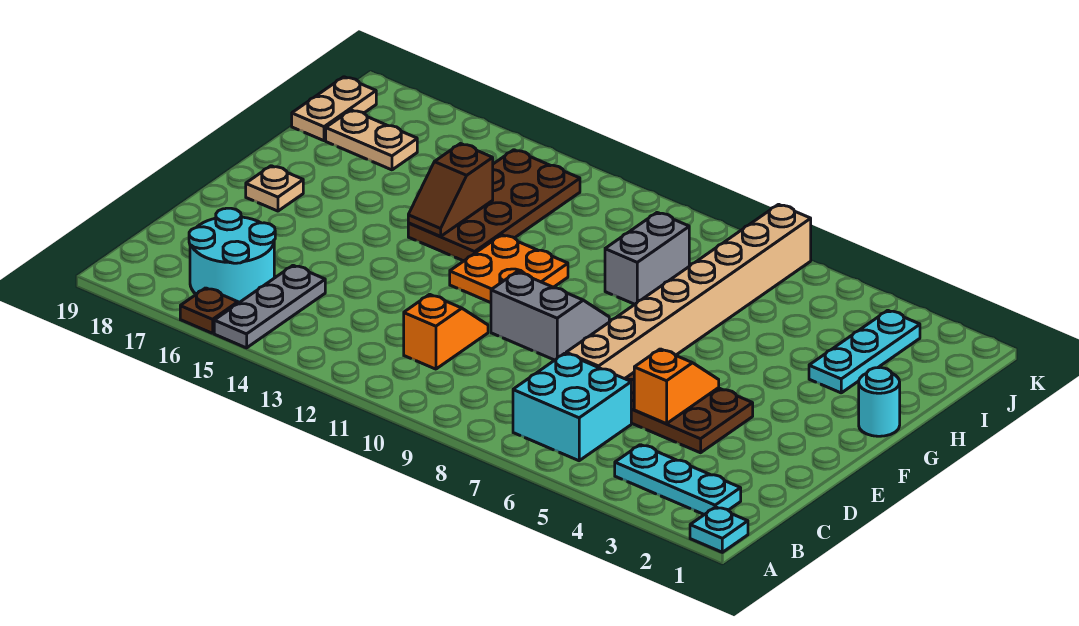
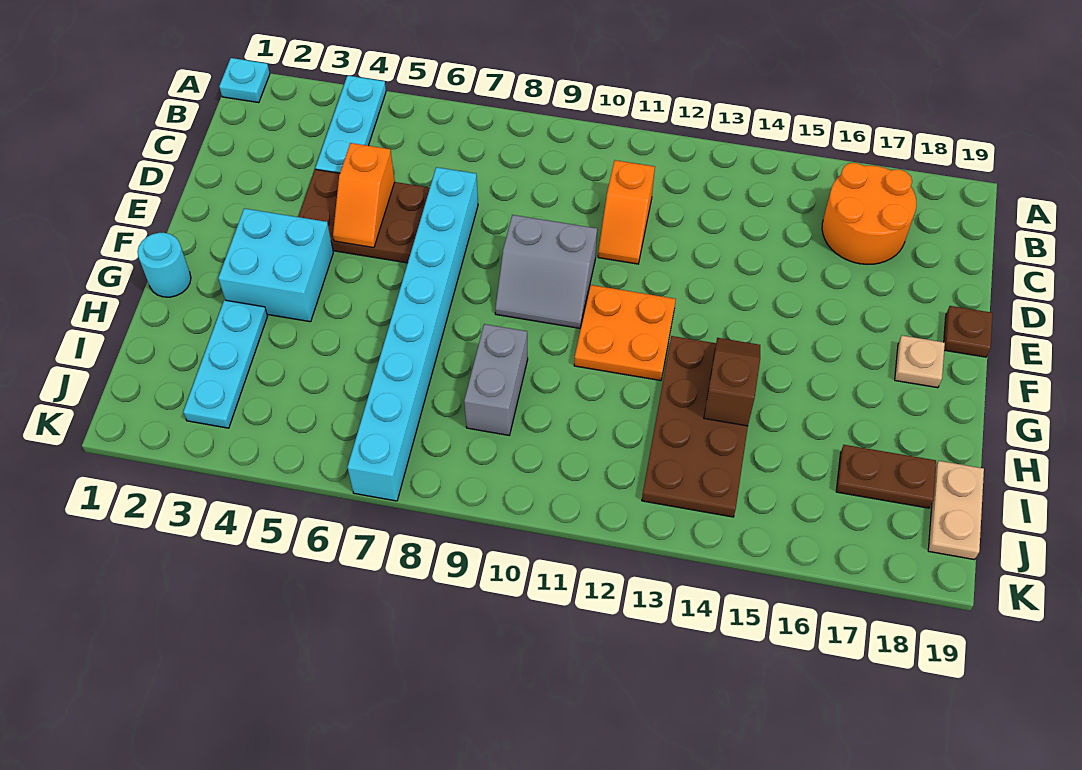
grey plate A15:C15 level 1 -> none
brown plate A16 level 1 -> brown plate E19 level 1
cyan plate B2:B4 level 1 -> cyan plate A4:C4 level 1
cyan brick B6:C7 level 1 -> cyan brick F3:G4 level 1
cyan round brick B16:C17 level 1 -> orange round brick B16:C17 level 1
tan brick D7:K7 level 1 -> cyan brick D7:K7 level 1
tan plate I17:I18 level 1 -> brown plate I17:I18 level 1

